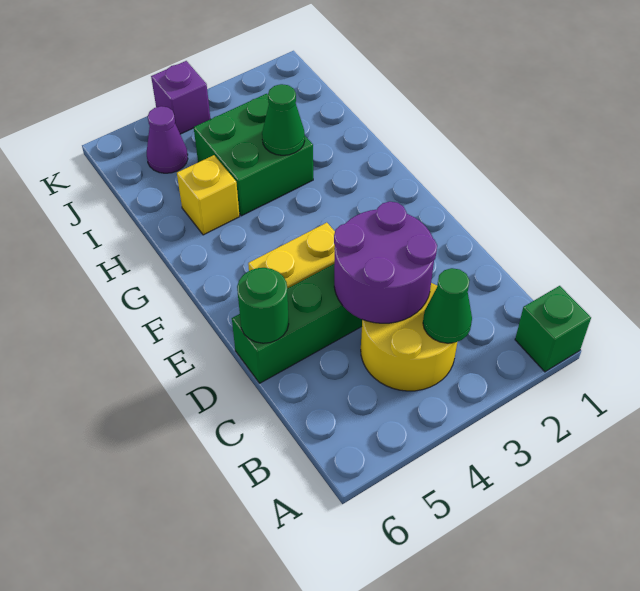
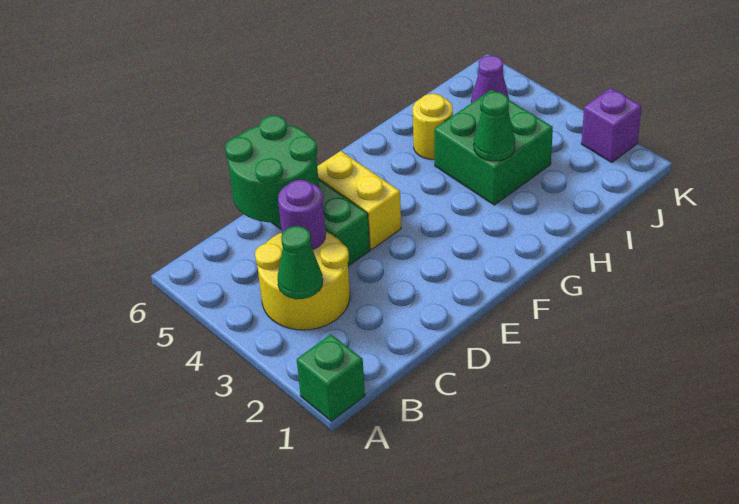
purple round brick C3:D4 level 2 -> purple round brick C4 level 2
green round brick D6 level 2 -> green round brick C5:D6 level 2
yellow brick H5 level 1 -> yellow round brick H5 level 1
purple brick K4 level 1 -> purple brick K2 level 1

